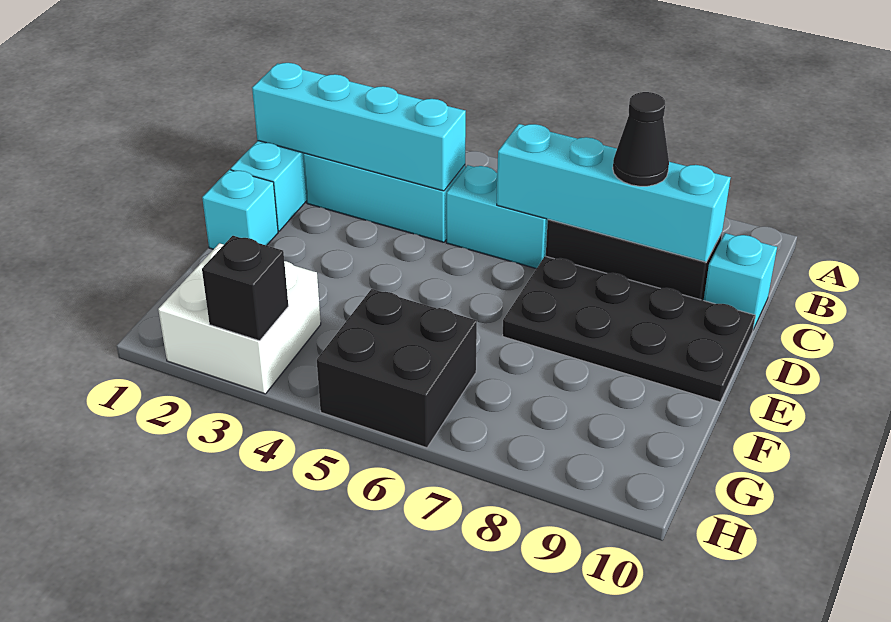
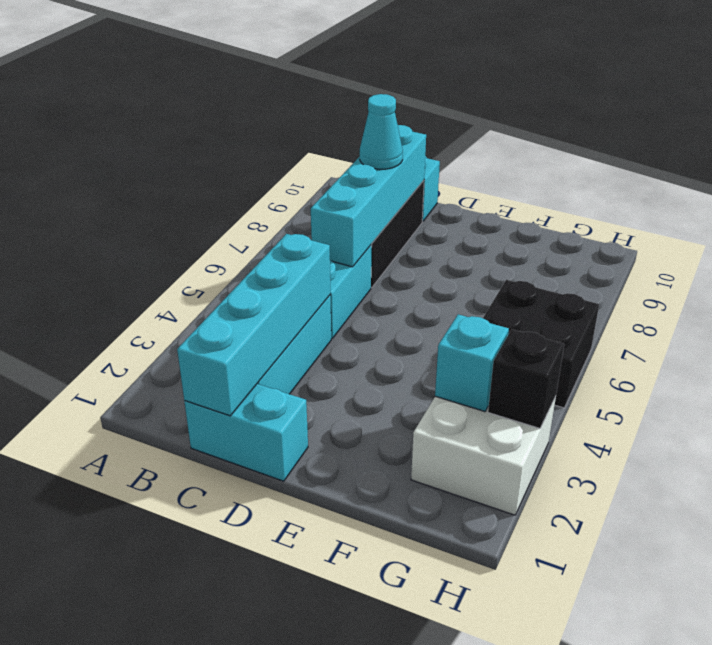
black cone C8 level 3 -> cyan cone C8 level 3
black plate D7:E10 level 1 -> none
cyan brick E1 level 1 -> cyan brick G3 level 2

